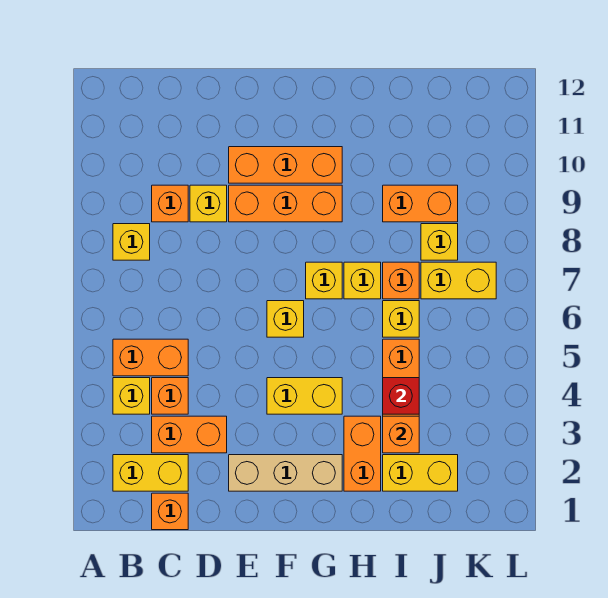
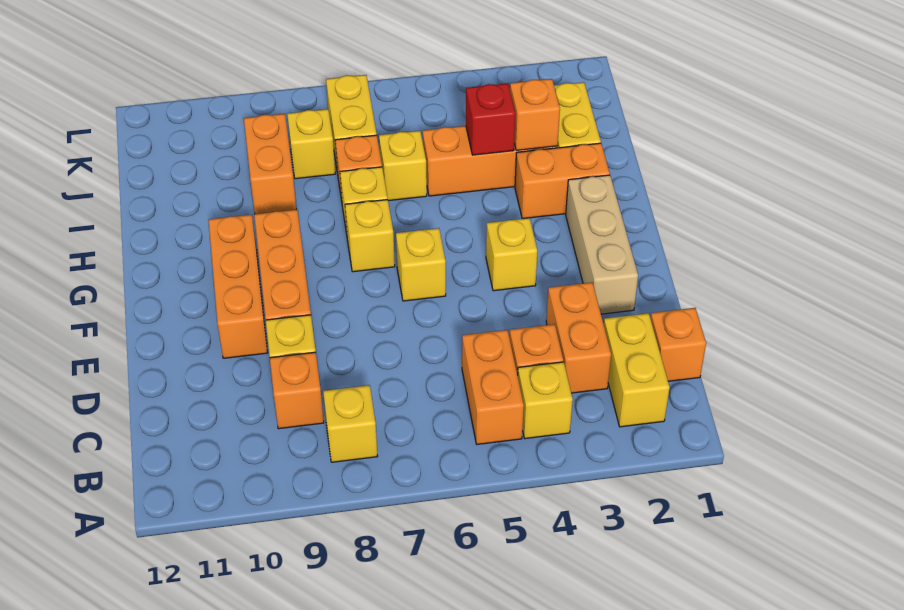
yellow brick F4:G4 level 1 -> yellow brick F4 level 1

